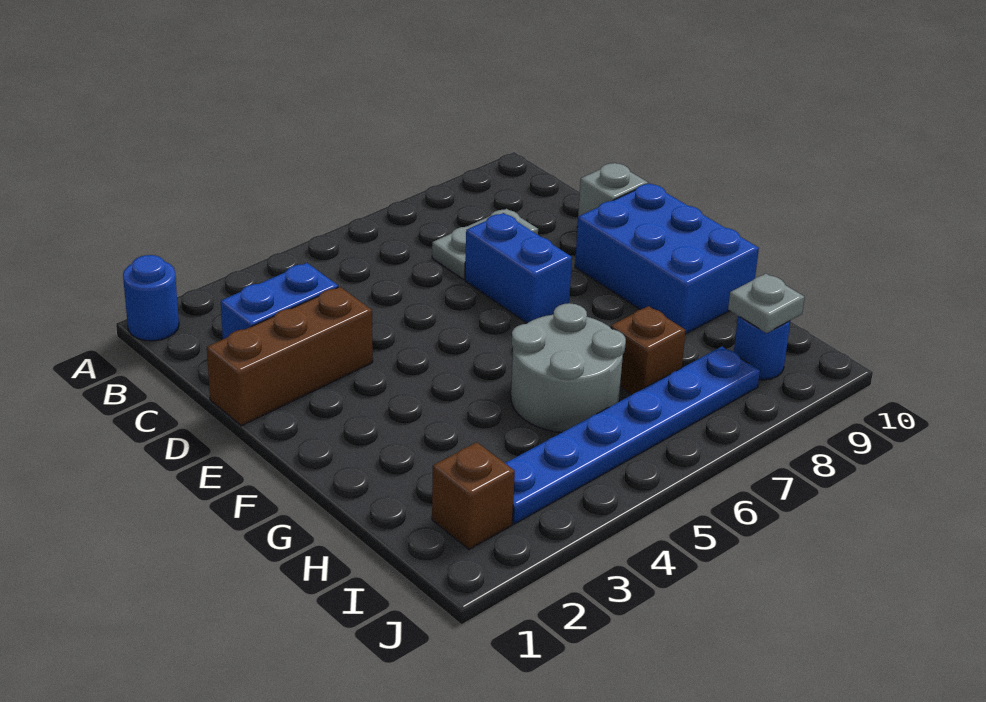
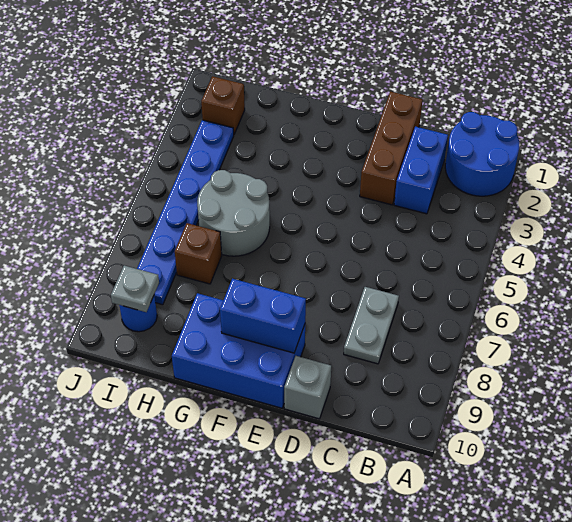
blue round brick A1 level 1 -> blue round brick A1:B2 level 1
blue brick D7:E7 level 1 -> blue brick E9:F9 level 2

